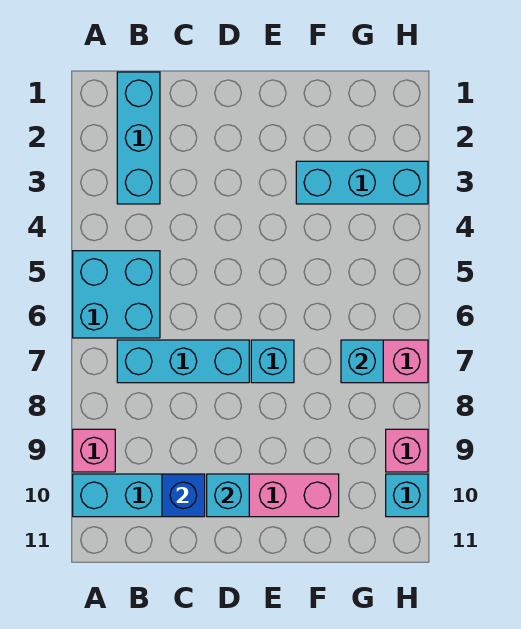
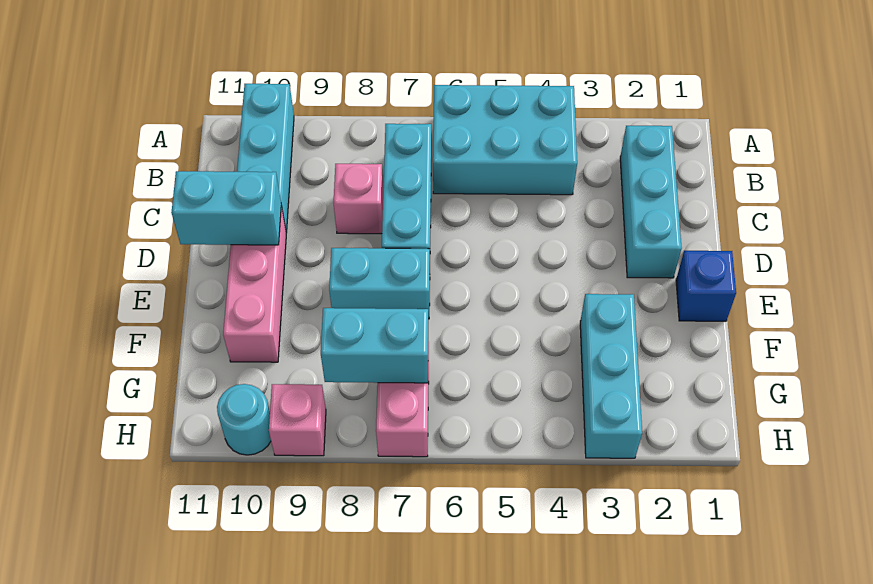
cyan brick A5:B6 level 1 -> cyan brick A4:B6 level 1
pink brick A9 level 1 -> pink brick C8 level 1
cyan brick B1:B3 level 1 -> cyan brick B2:D2 level 1
blue brick C10 level 2 -> blue brick E1 level 1
cyan brick D10 level 2 -> cyan brick D10:D11 level 2
cyan brick E7 level 1 -> cyan brick E7:E8 level 1
cyan brick G7 level 2 -> cyan brick G7:G8 level 2
cyan brick H10 level 1 -> cyan round brick H10 level 1

